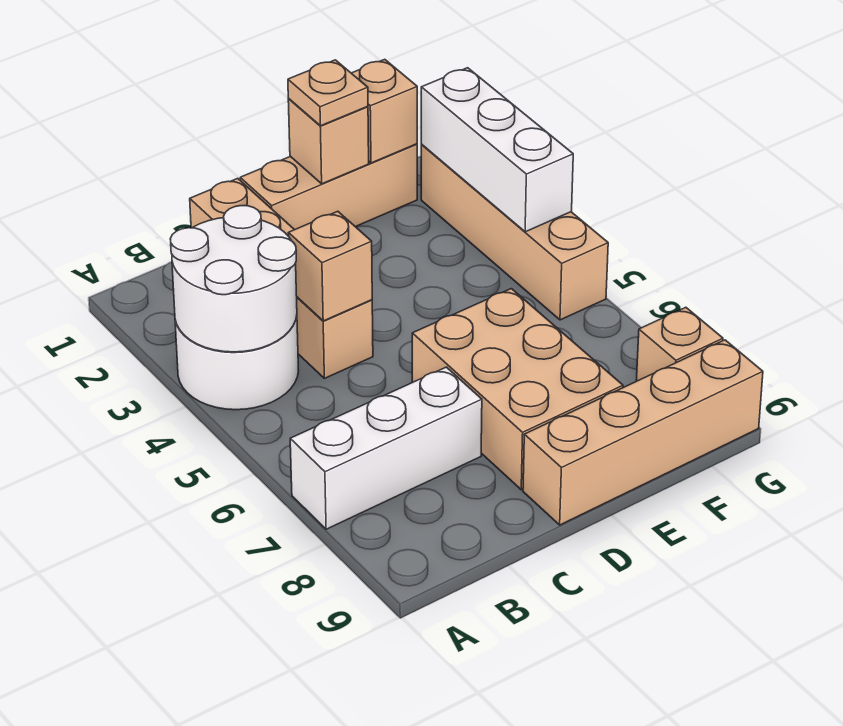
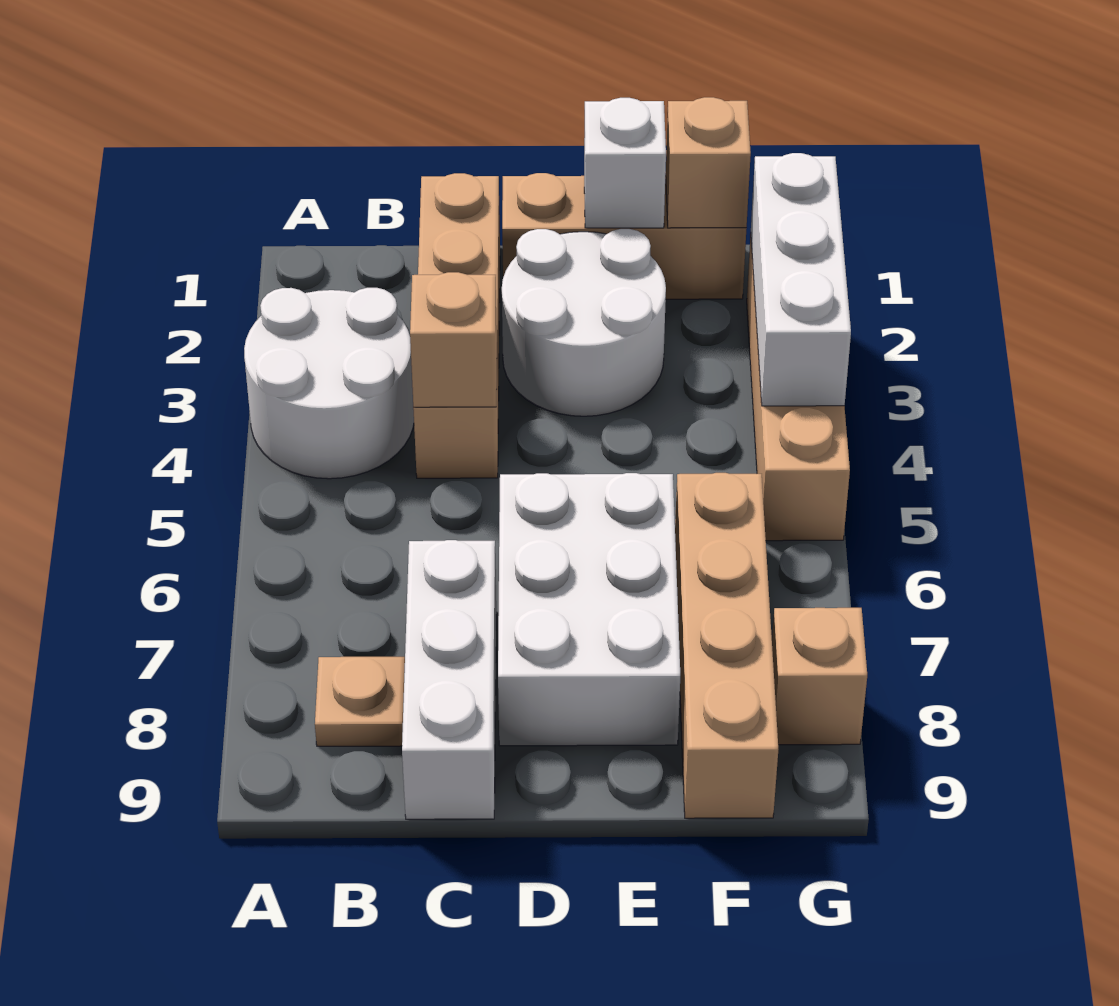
white round brick A3:B4 level 2 -> white round brick D2:E3 level 1
white brick A7:C7 level 1 -> white brick C7:C9 level 1
tan brick D6:E8 level 1 -> white brick D6:E8 level 1
tan brick D9:G9 level 1 -> tan brick F6:F9 level 1
tan brick E1 level 2 -> white brick E1 level 2
tan plate E1 level 3 -> tan plate B8 level 1

